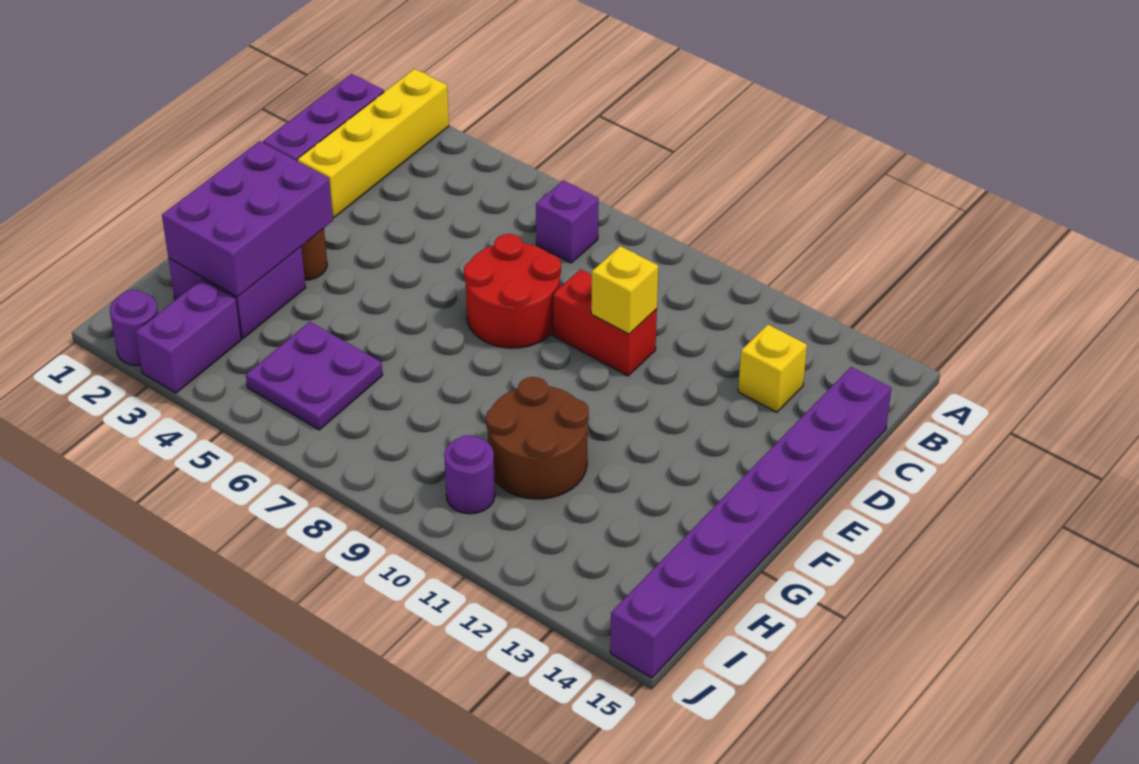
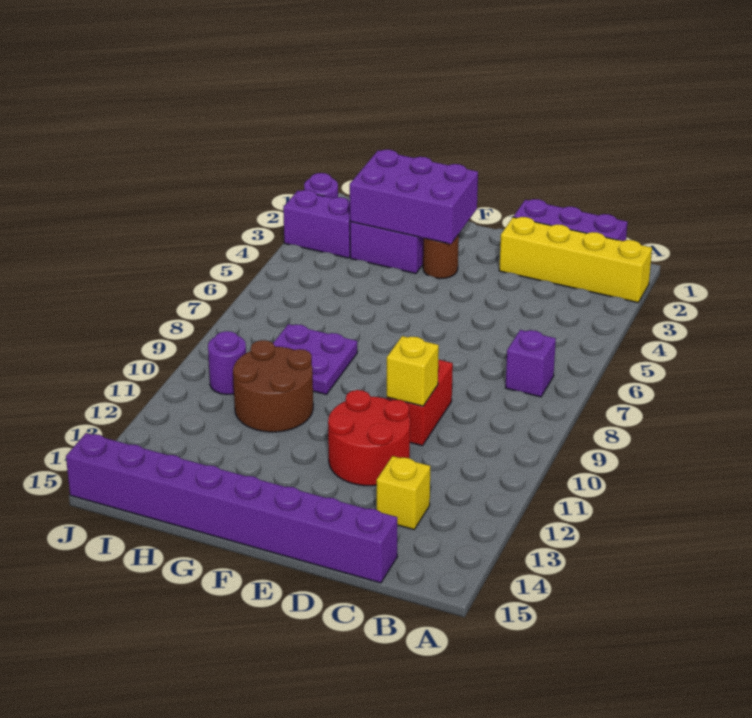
red round brick D7:E8 level 1 -> red round brick D11:E12 level 1
purple plate H5:I6 level 1 -> purple plate G8:H9 level 1

